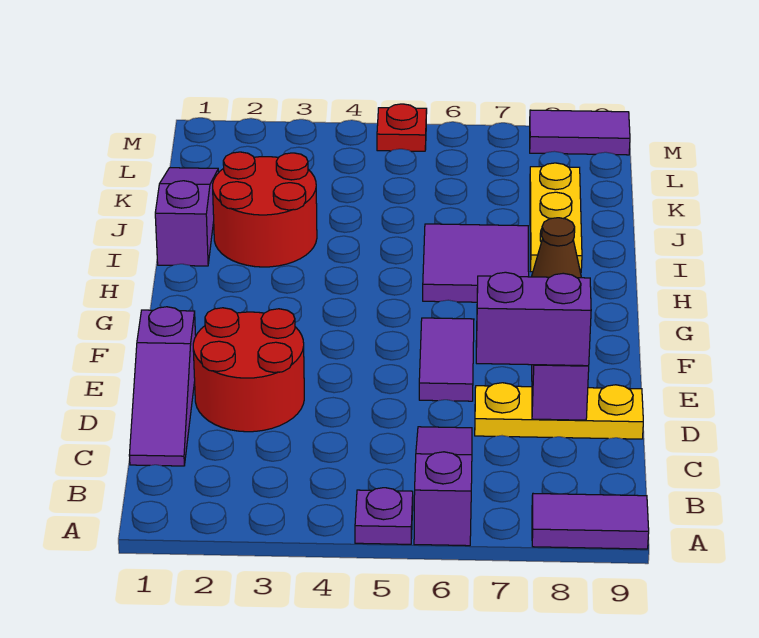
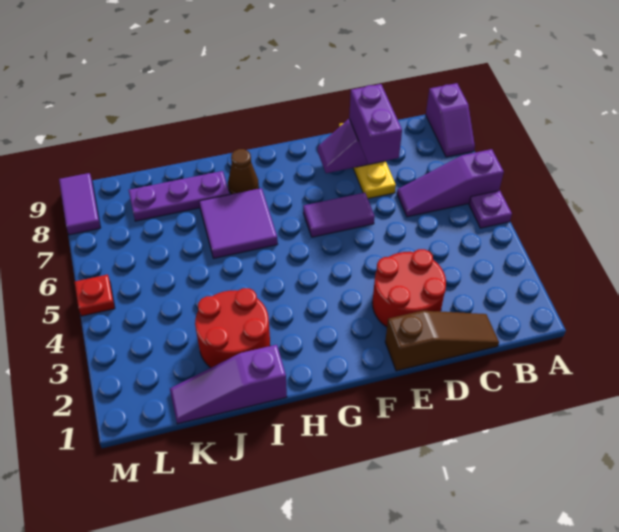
purple tile A8:A9 level 1 -> purple slope A8:A9 level 1 top 9
purple slope C1:E1 level 1 top E -> brown slope C1:E1 level 1 top E
yellow plate I8:K8 level 1 -> purple plate I8:K8 level 1

